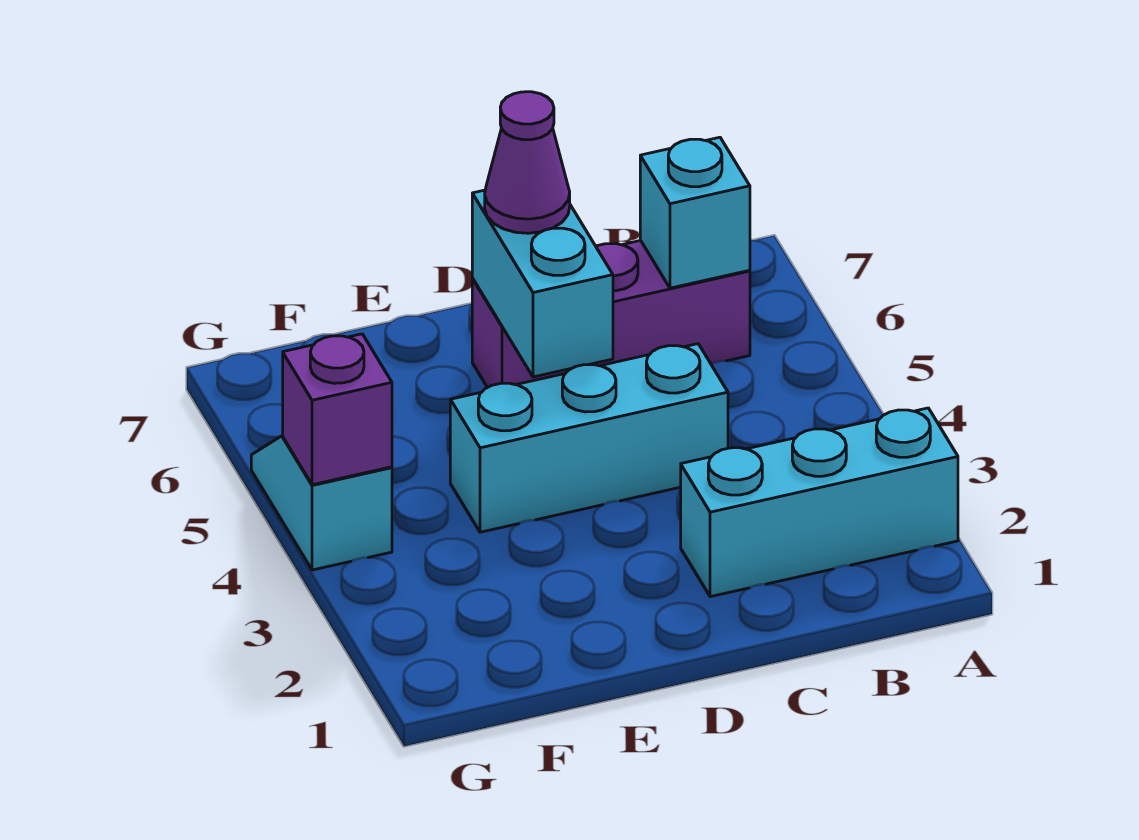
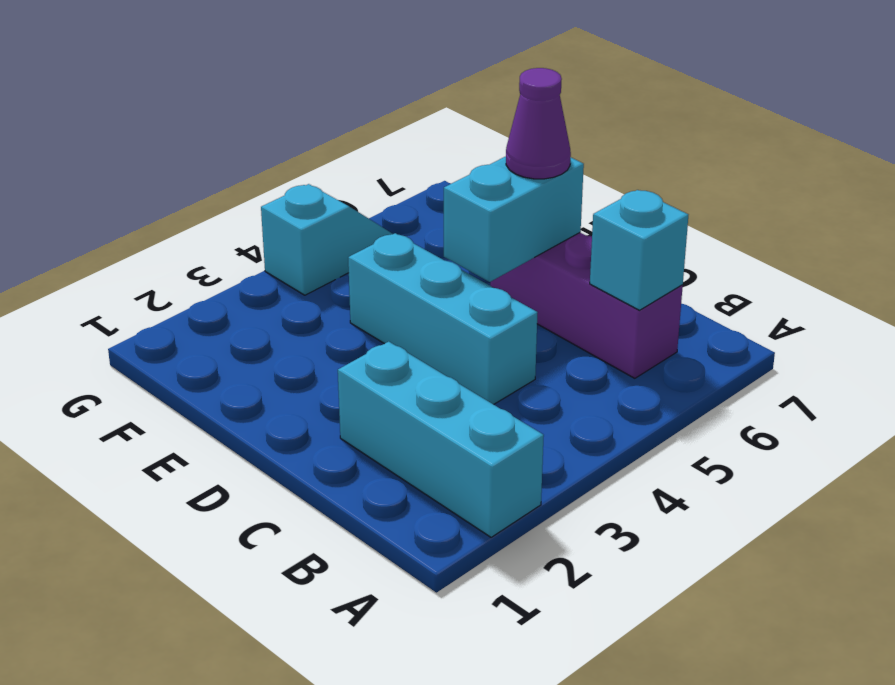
purple brick G4 level 2 -> none

